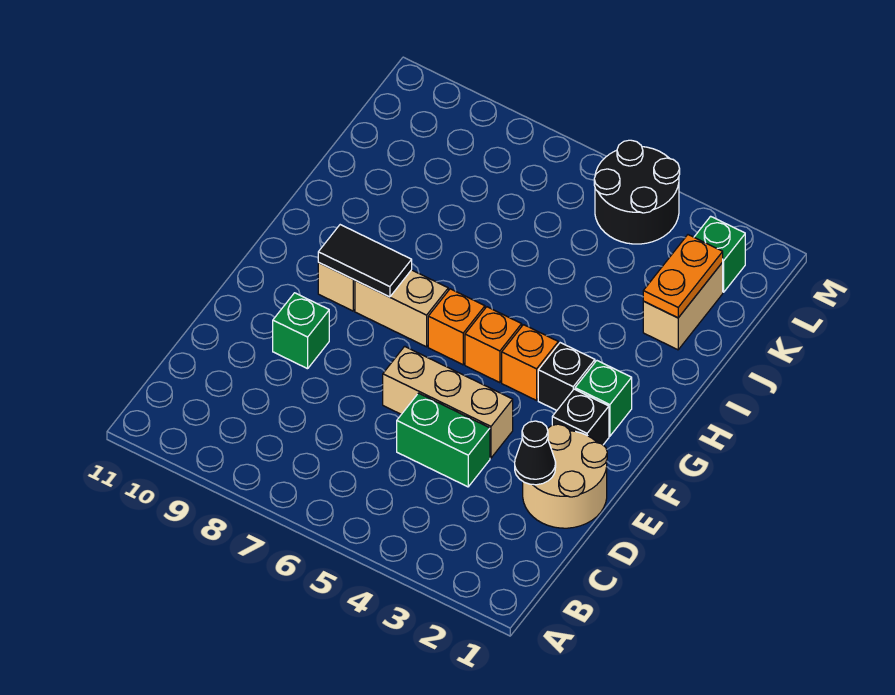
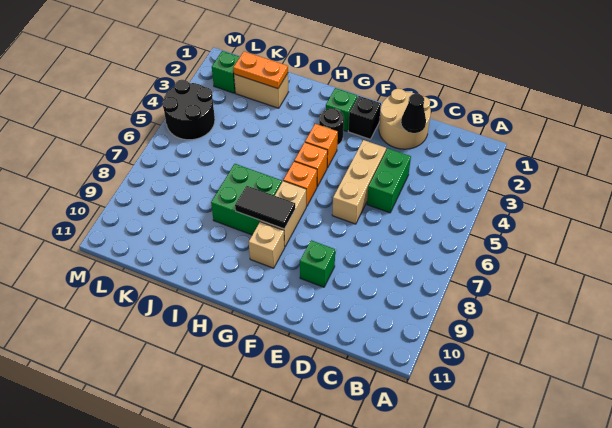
black brick G3 level 1 -> black round brick G3 level 1
black tile G8:G9 level 2 -> black tile G8:H8 level 2
none -> green brick H7:I8 level 1

